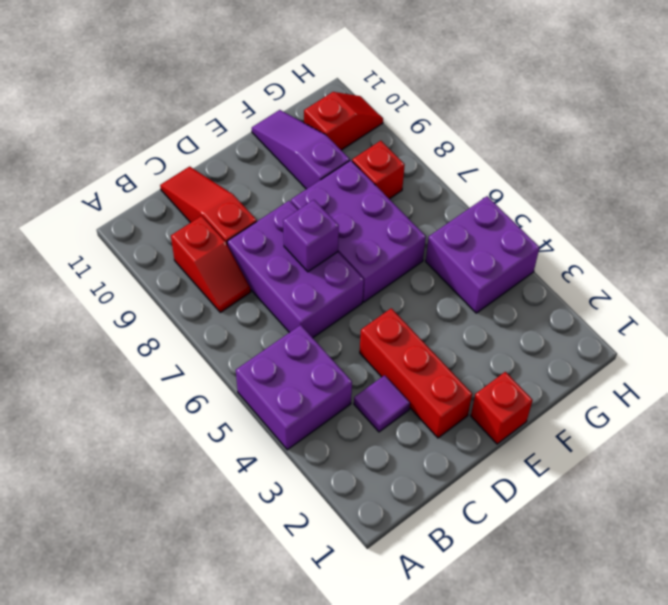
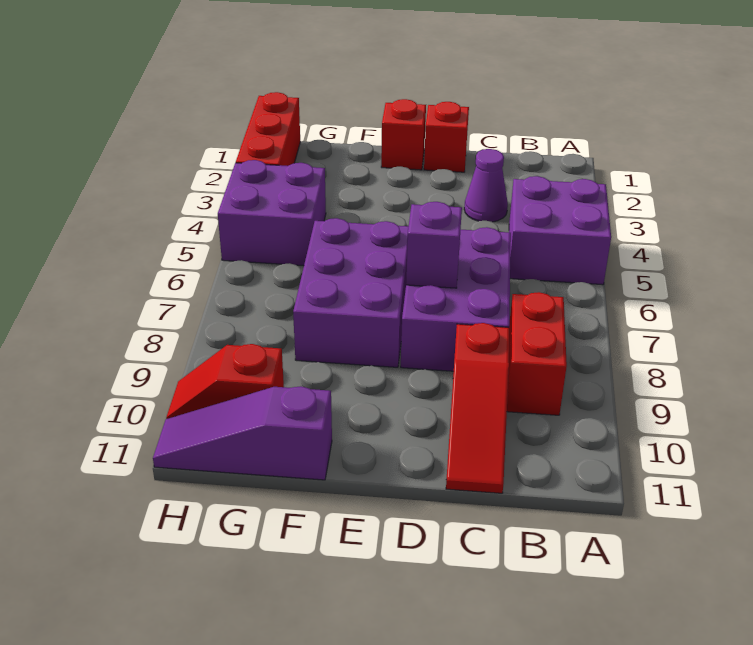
red slope B8:B9 level 1 top 9 -> red brick B8:B9 level 1
purple tile C3 level 1 -> purple cone C3 level 1
red brick D2:D4 level 1 -> red brick H1:H3 level 1
purple slope F9:F11 level 1 top 9 -> purple slope F11:H11 level 1 top F
red brick G8 level 1 -> red brick D1 level 1

